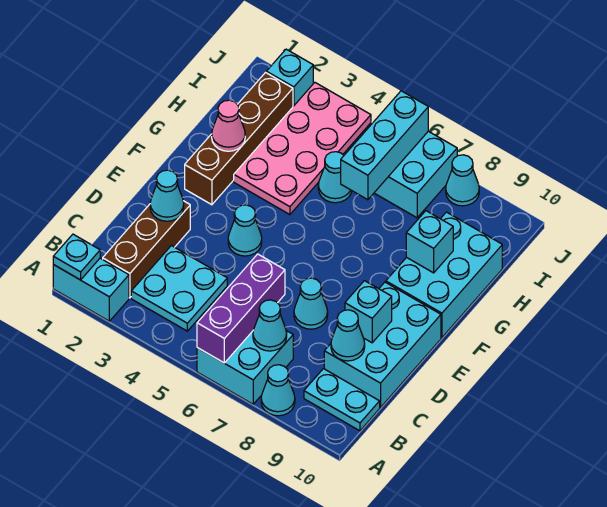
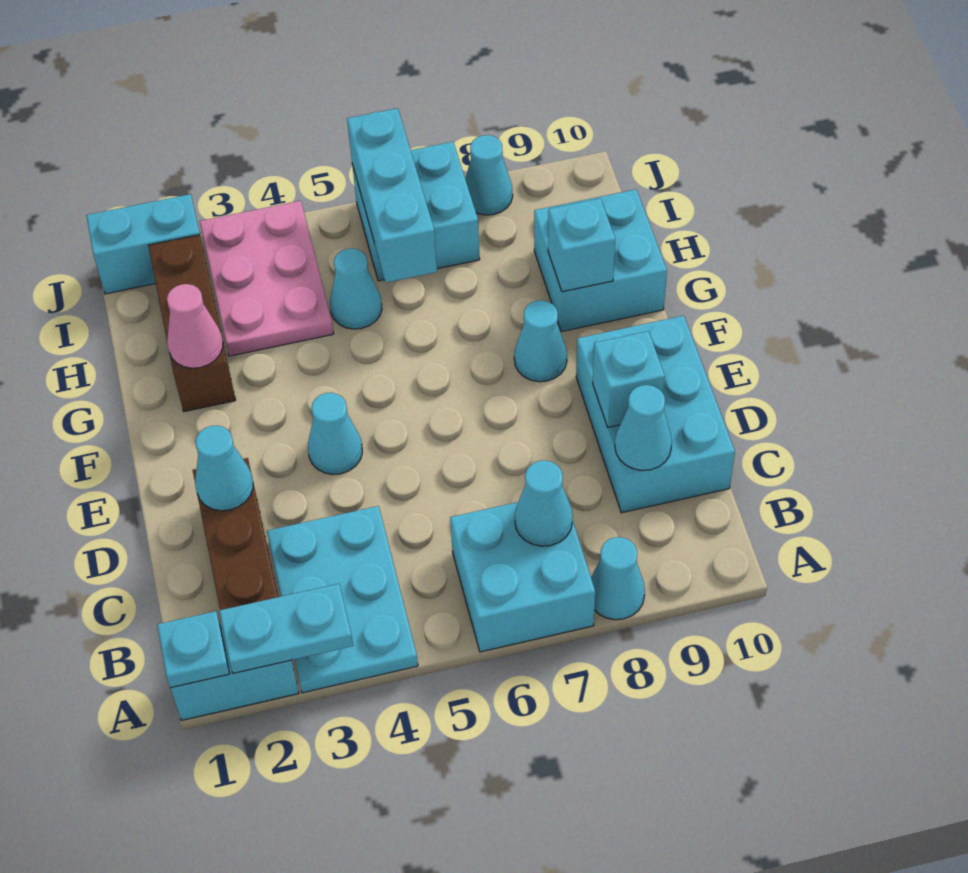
purple brick A6:C6 level 2 -> none
cyan plate B3:C4 level 1 -> cyan plate A3:C4 level 1
cyan plate B9:B10 level 1 -> cyan plate A2:A3 level 2
cyan cone D7 level 1 -> cyan cone F8 level 1
brown brick F2:I2 level 1 -> brown brick G2:I2 level 1
cyan brick F9:H10 level 1 -> cyan brick G9:H10 level 1
pink plate G3:J4 level 1 -> pink plate H3:J4 level 1
cyan brick J2 level 1 -> cyan brick J1:J2 level 1

